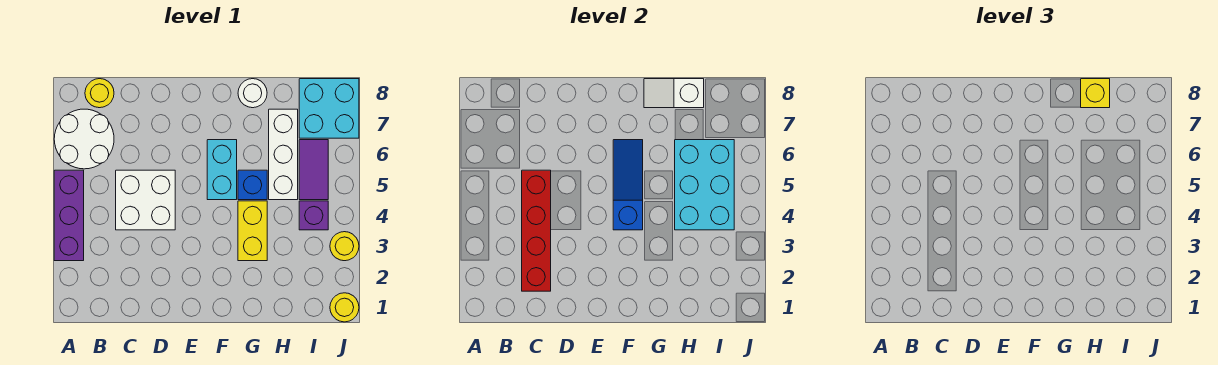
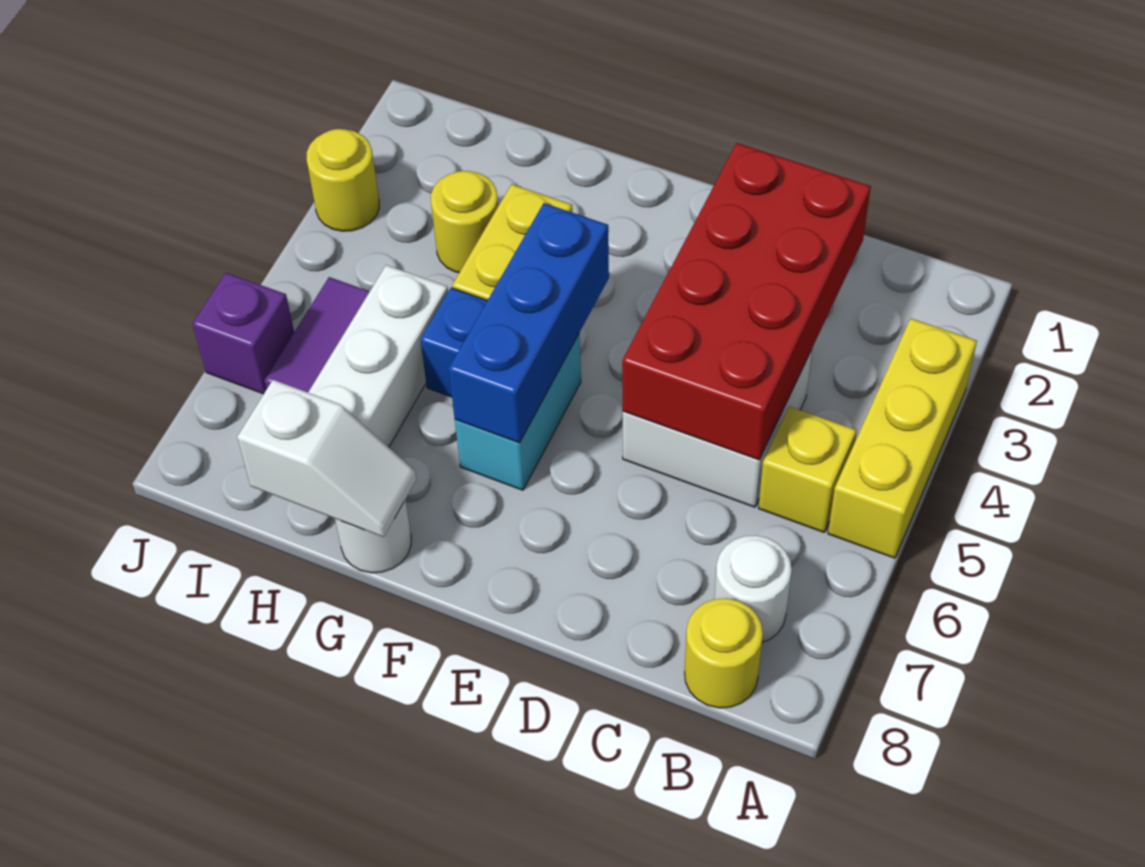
purple brick A3:A5 level 1 -> yellow brick A3:A5 level 1
white round brick A6:B7 level 1 -> white round brick B7 level 1
red brick C2:C5 level 2 -> red brick C2:D5 level 2
blue slope F4:F6 level 2 top 4 -> blue brick F4:F6 level 2
cyan brick H4:I6 level 2 -> none
yellow brick H8 level 3 -> yellow brick B5 level 1
purple brick I4 level 1 -> purple brick J6 level 1
cyan brick I7:J8 level 1 -> none
yellow round brick J1 level 1 -> yellow round brick H3 level 1

